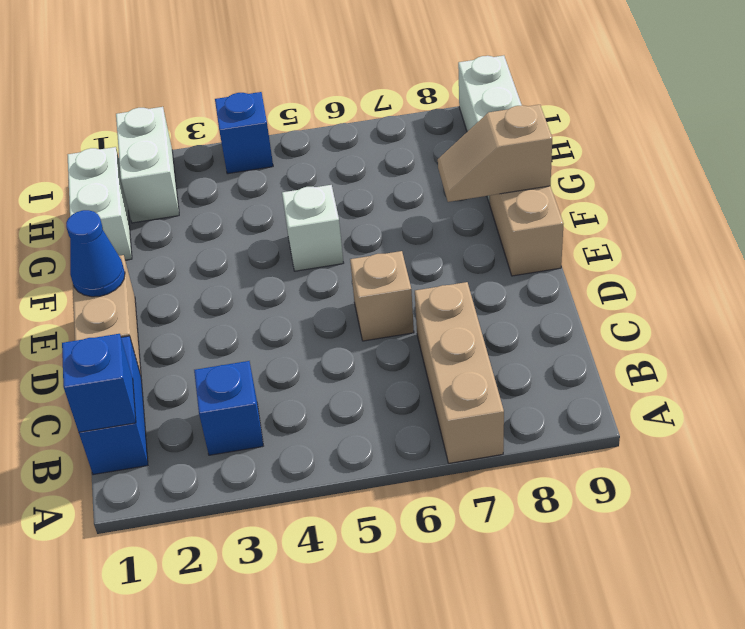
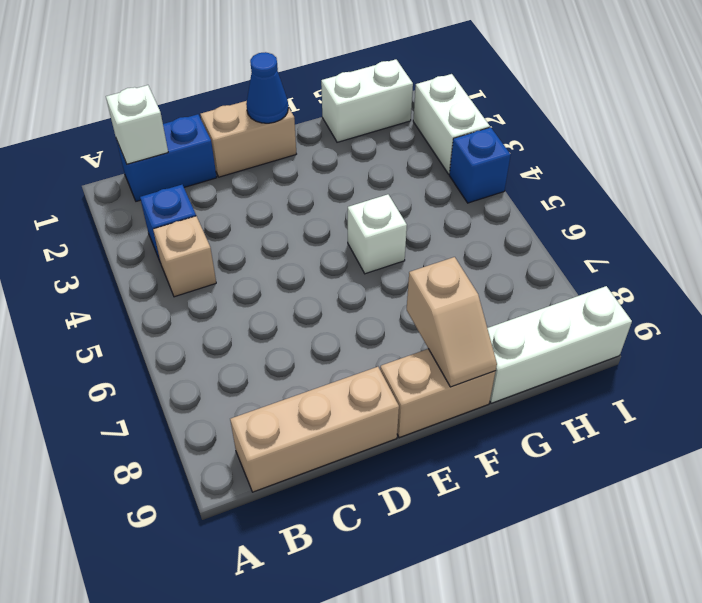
tan brick A7:C7 level 1 -> tan brick B9:D9 level 1
blue brick B1 level 2 -> white brick B1 level 2
tan brick D6 level 1 -> tan brick B4 level 1
tan slope F8:F9 level 2 top 9 -> tan slope F8:F9 level 2 top 8
white brick H2:I2 level 1 -> white brick I2:I3 level 1

